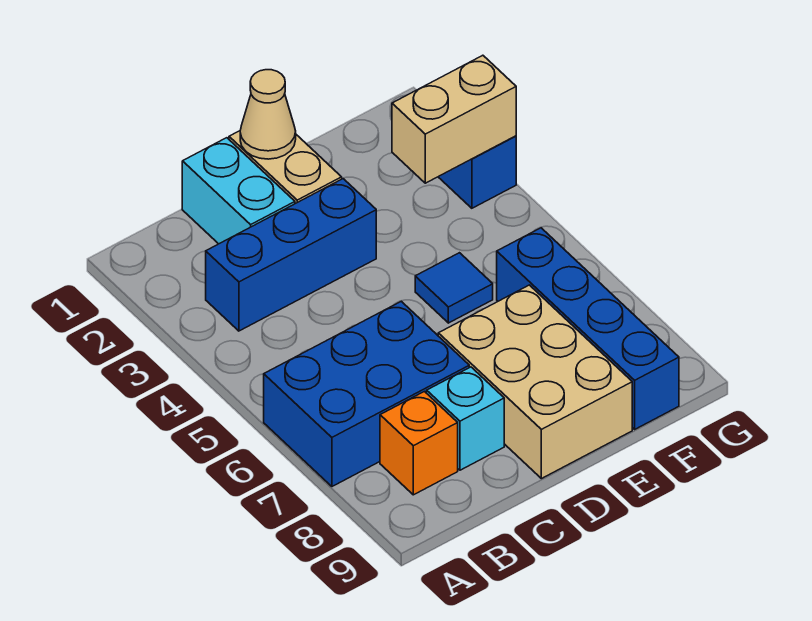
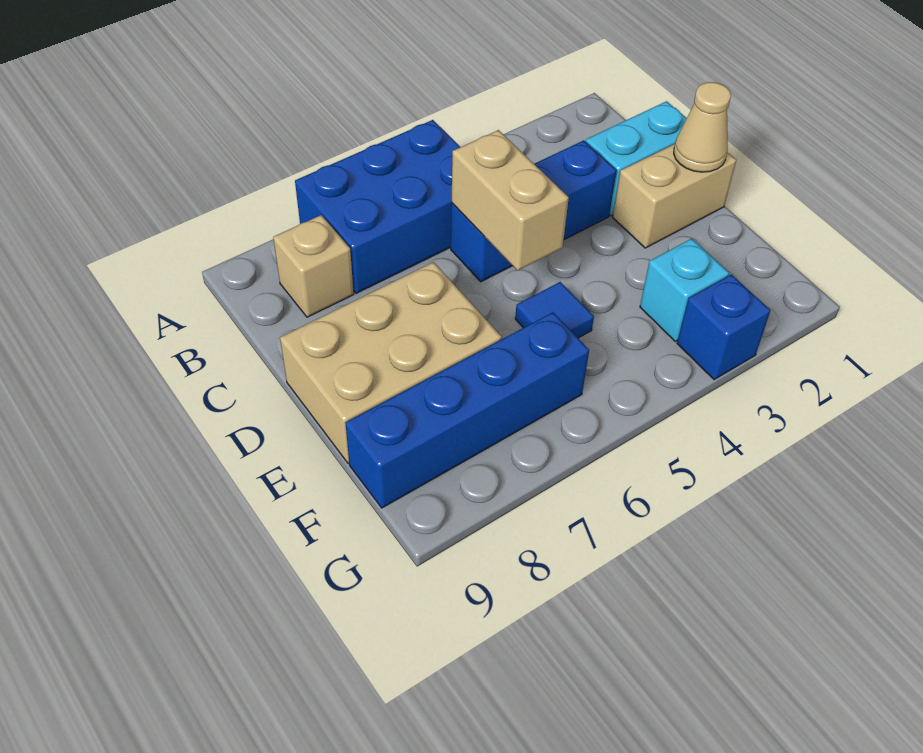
blue brick A6:C7 level 1 -> blue brick A5:B7 level 1
blue brick B3:D3 level 1 -> blue brick C3:C5 level 1
orange brick B8 level 1 -> tan brick B8 level 1
cyan brick C8 level 1 -> cyan brick F3 level 1
tan brick F3:G3 level 2 -> tan brick C5:D5 level 2

